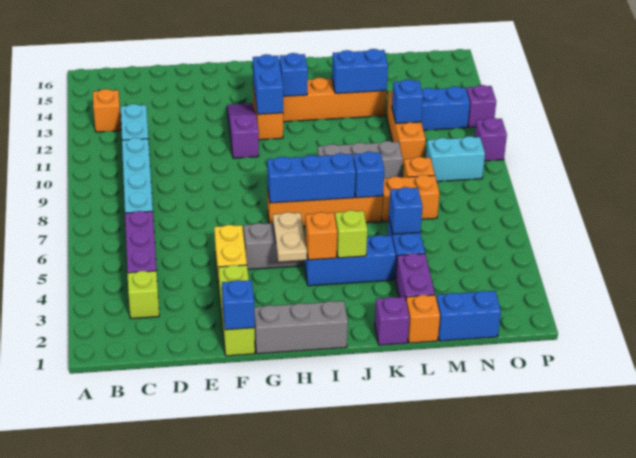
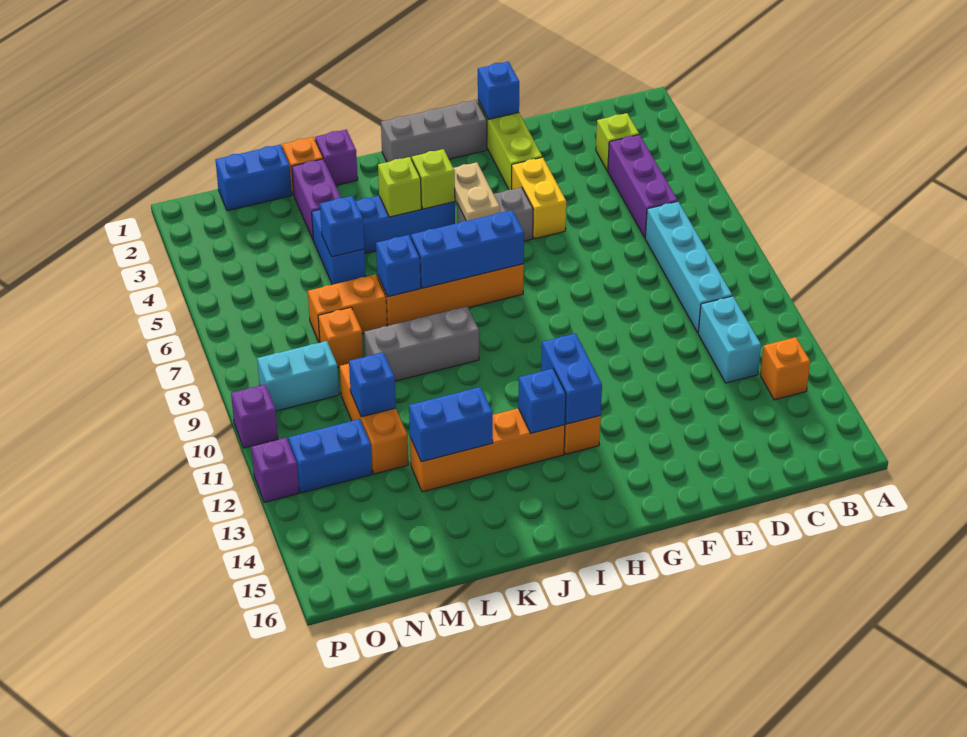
purple slope G11:G13 level 1 top 11 -> none
orange brick I4 level 2 -> lime brick I4 level 2

